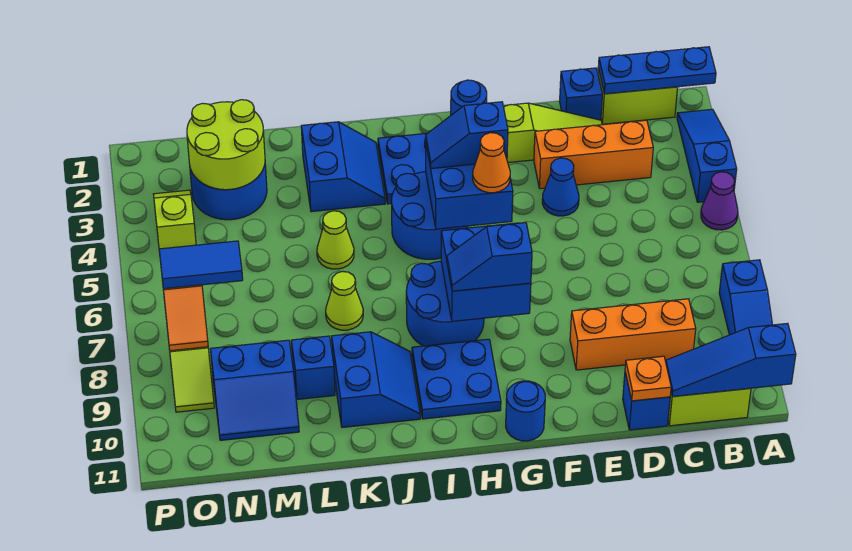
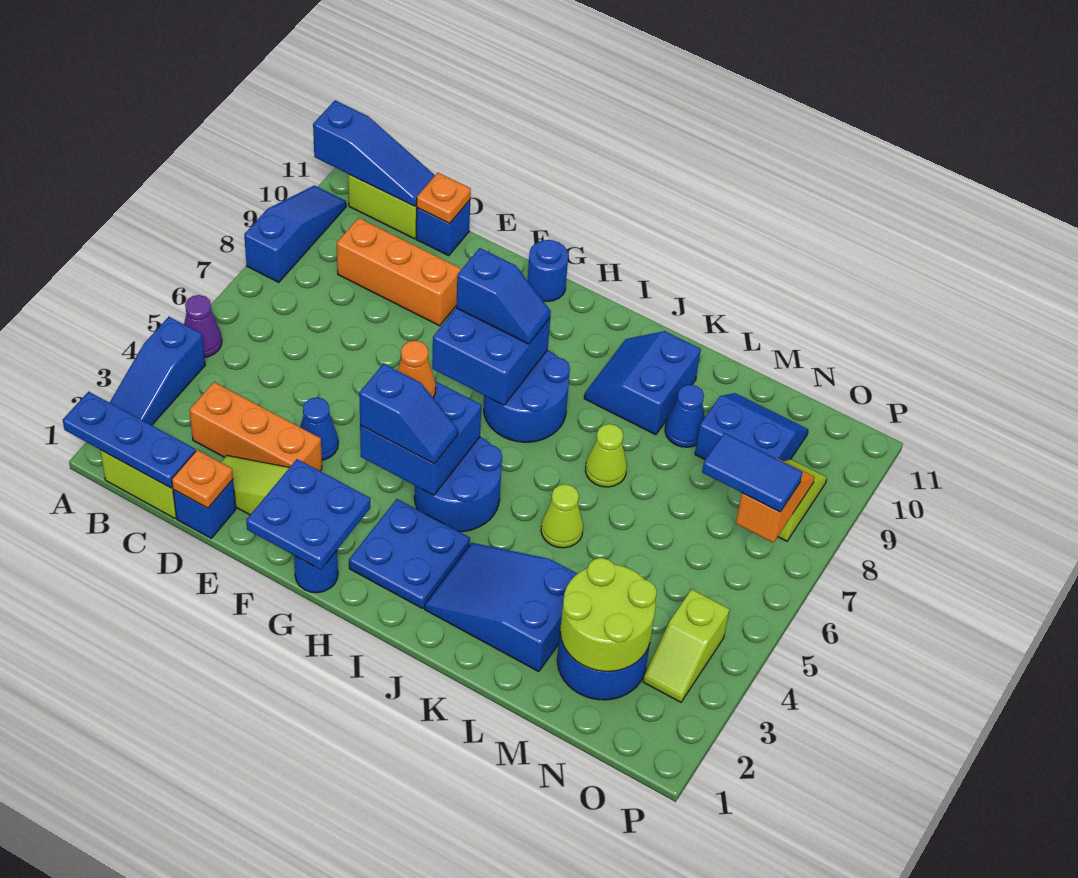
none -> orange plate D1 level 2
blue plate H9:I10 level 1 -> blue plate F1:G2 level 2
blue slope J2:K3 level 1 top K -> blue slope J2:L3 level 1 top L
blue brick L9 level 1 -> blue cone L9 level 1

